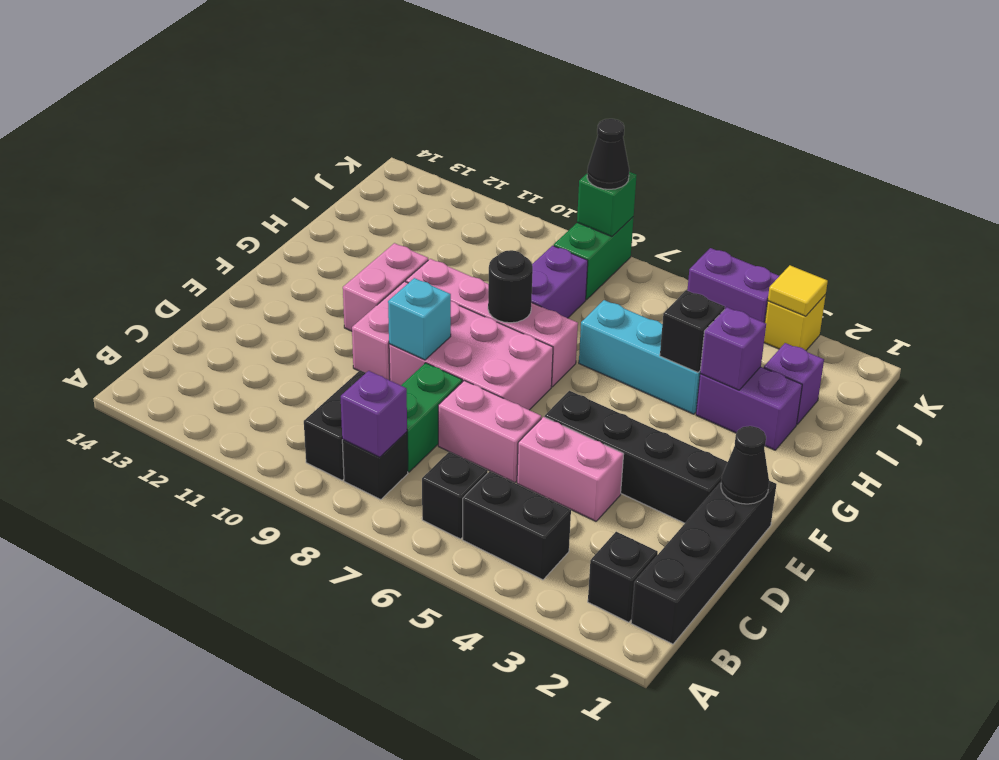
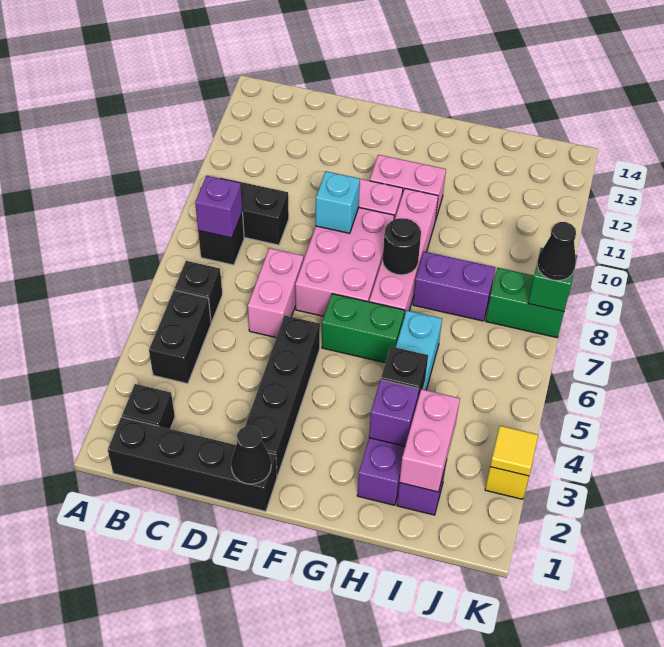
green brick C8:D8 level 1 -> green brick F6:G6 level 1
pink brick D4:D5 level 1 -> pink brick I2:I3 level 2
purple brick K4:K5 level 1 -> none

